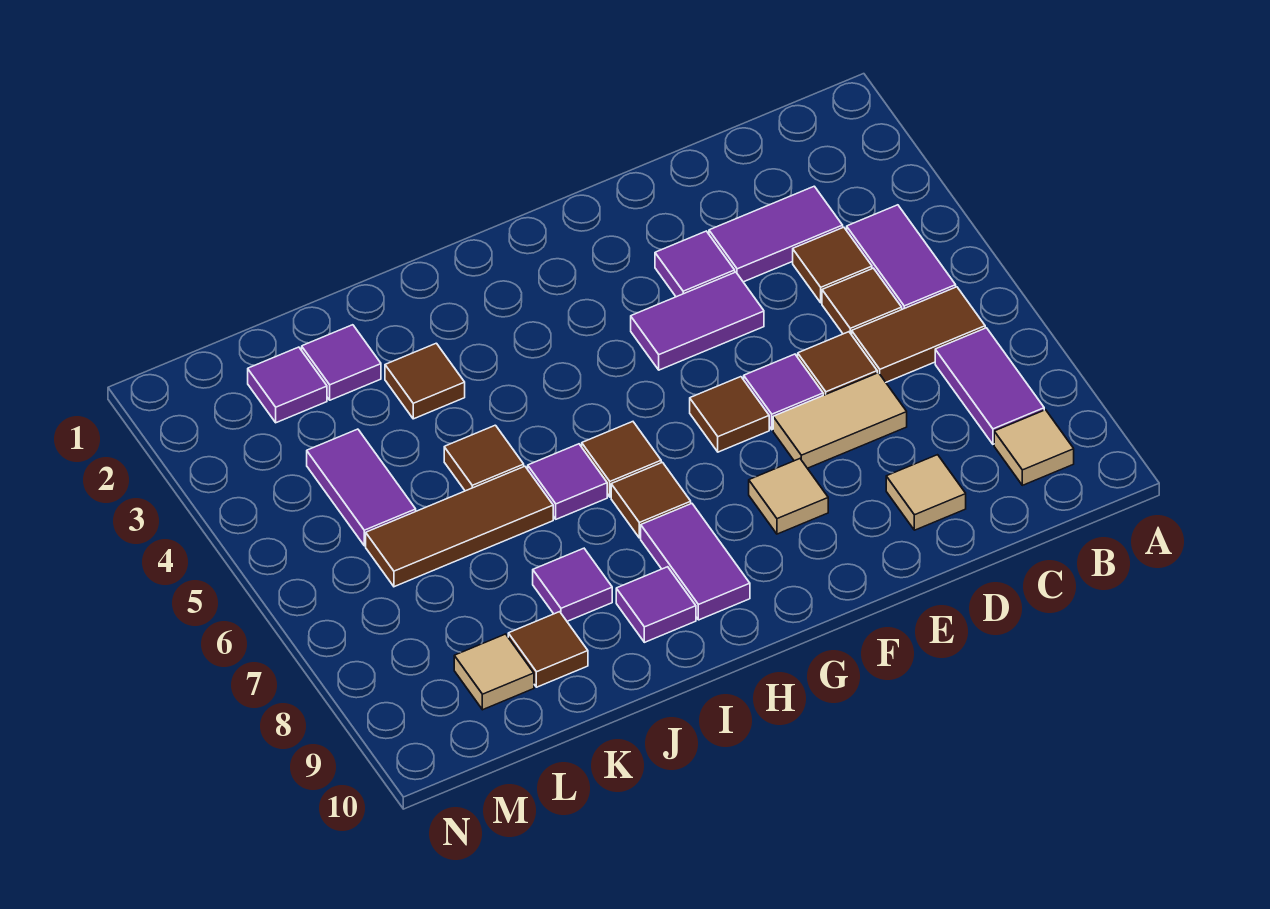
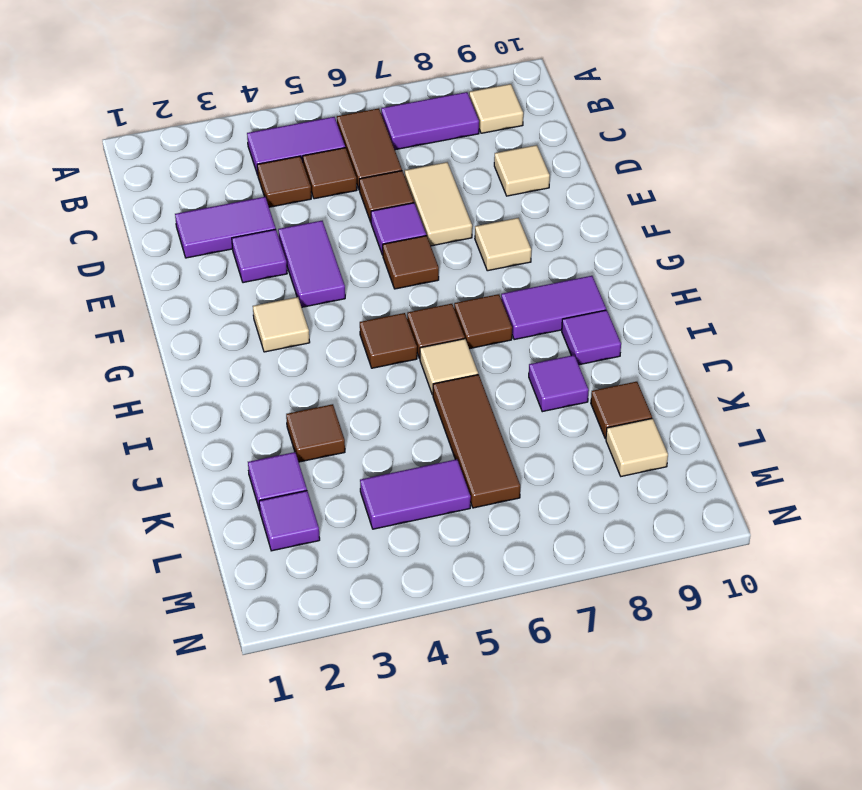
purple tile C3:D3 level 1 -> purple tile D2:D3 level 1
none -> tan tile G3 level 1
purple tile I6 level 1 -> tan tile I6 level 1
brown tile J5 level 1 -> brown tile H5 level 1

